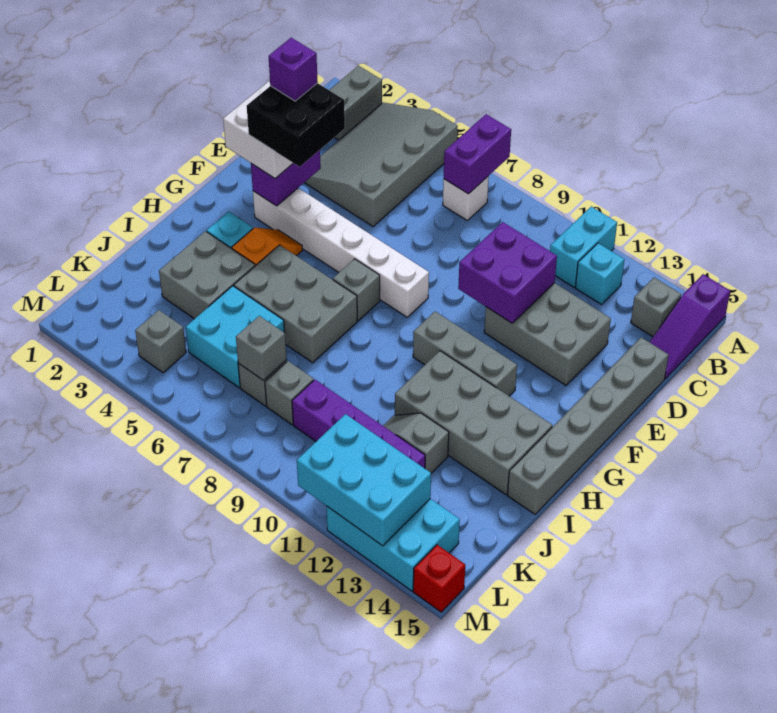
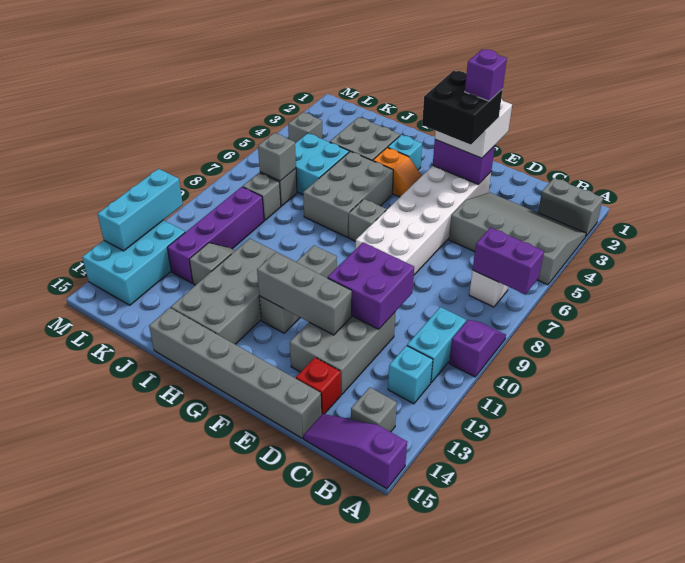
none -> purple slope A9:A10 level 1 top 10
cyan brick A11:B11 level 1 -> cyan brick B10:B11 level 1
none -> grey brick E12:G12 level 2
white brick F3:F8 level 1 -> white brick E3:F8 level 1
cyan brick L11:M13 level 2 -> cyan brick M11:M13 level 2
red brick M15 level 1 -> red brick D14 level 1

